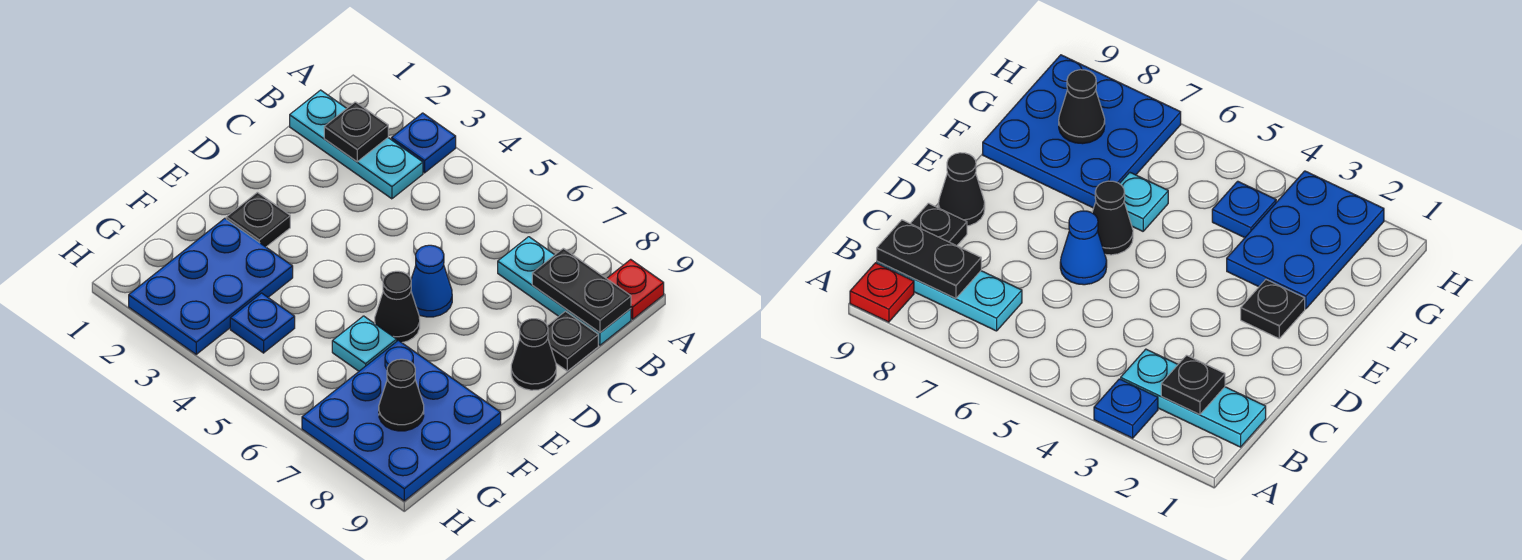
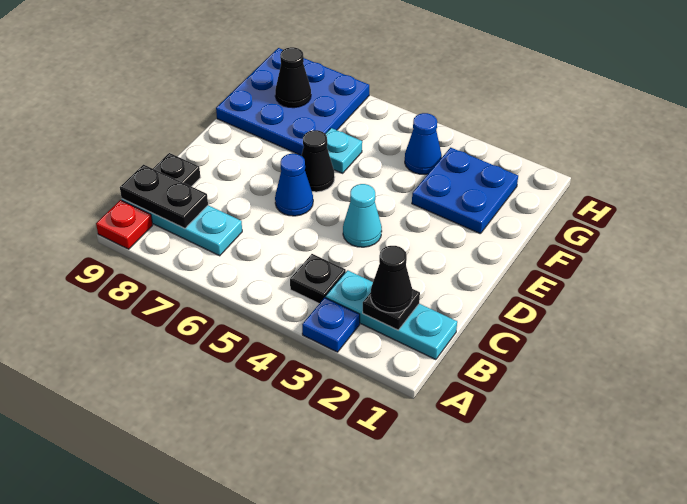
none -> cyan cone D4 level 1
black cone D9 level 1 -> black cone B2 level 3
black plate E2 level 1 -> black plate B4 level 1
blue plate F2:H3 level 1 -> blue plate F2:G3 level 1
blue plate G4 level 1 -> blue cone G4 level 1

